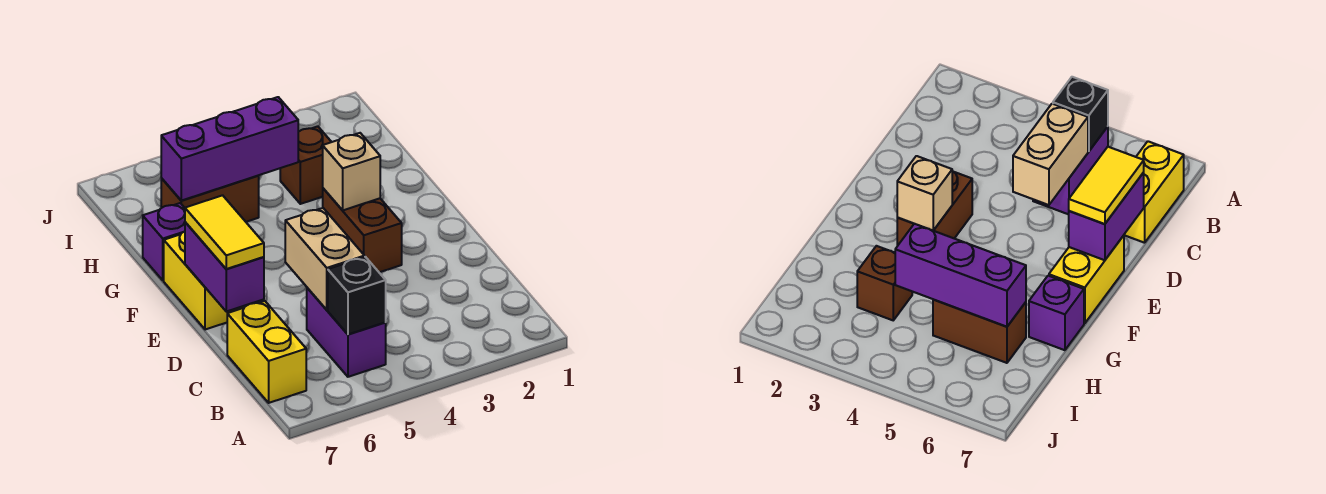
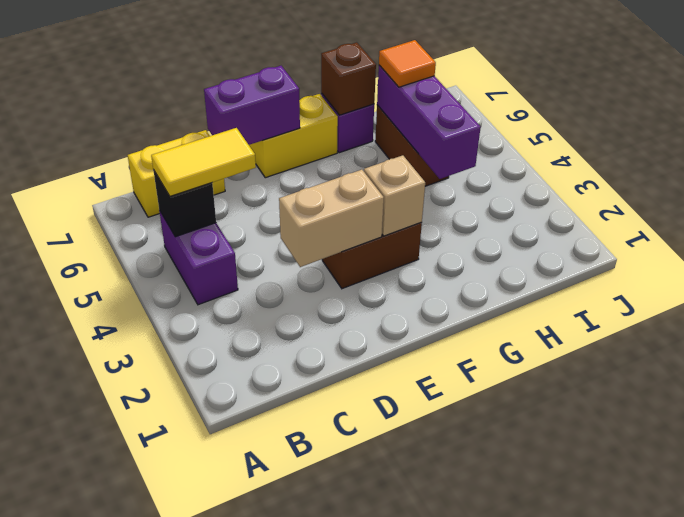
purple brick B5:C5 level 1 -> purple brick B4:B5 level 1
tan brick C5:D5 level 2 -> tan brick D3:E3 level 2
yellow tile D7:E7 level 3 -> yellow tile B5:C5 level 3
brown brick H3 level 1 -> brown brick G7 level 2
none -> orange tile H6 level 3

